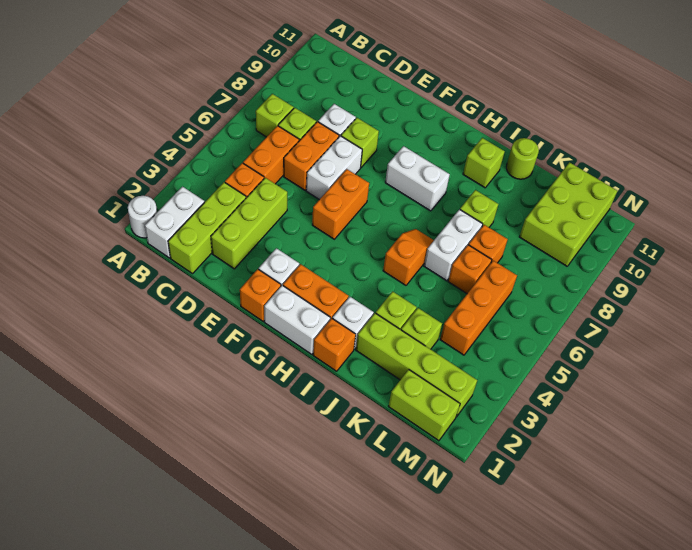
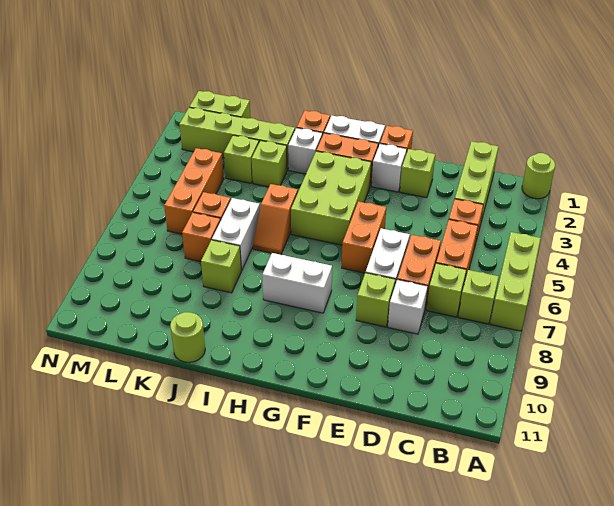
white round brick A1 level 1 -> lime round brick A1 level 1
white brick B1:B2 level 1 -> none
lime brick D2:D4 level 1 -> lime brick A5:A7 level 1
lime brick I10 level 1 -> lime brick E2 level 1
lime brick L9:M11 level 1 -> lime brick G3:H5 level 1

